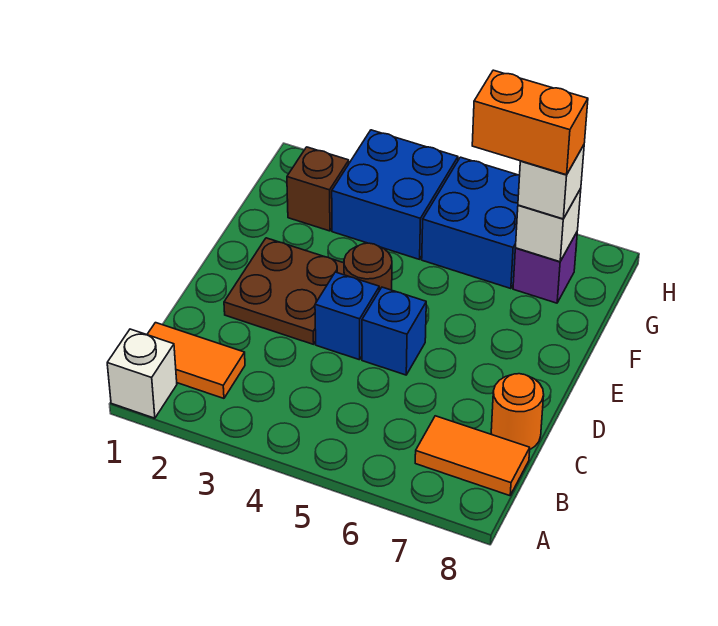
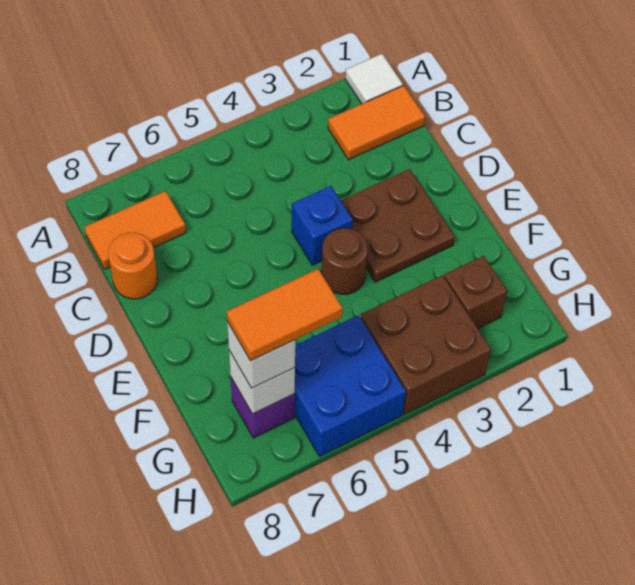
white brick A1 level 1 -> white tile A1 level 1
blue brick D5 level 1 -> none
blue brick G3:H4 level 1 -> brown brick G3:H4 level 1
orange brick G6:G7 level 4 -> orange tile G6:G7 level 4

